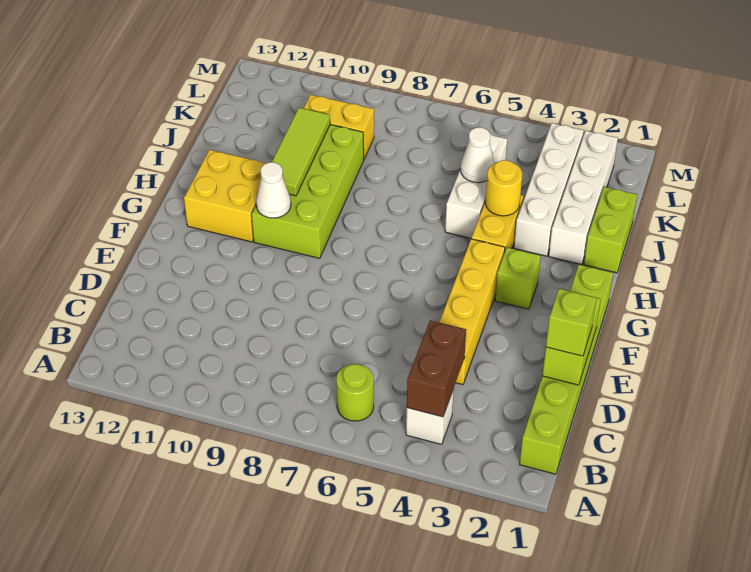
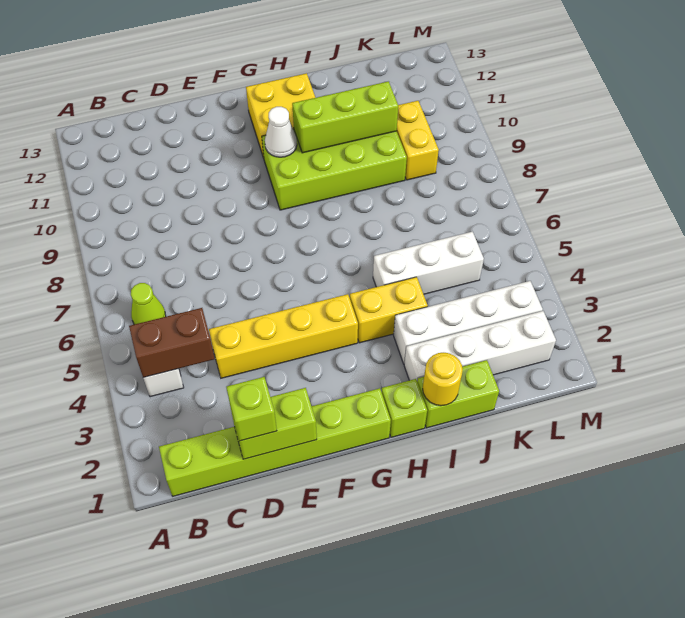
lime round brick B6 level 1 -> lime cone B6 level 1
lime brick G3 level 1 -> lime brick H1 level 1
lime tile H10:J10 level 2 -> lime brick H10:J10 level 2
yellow round brick I4 level 2 -> yellow round brick I1 level 2
white cone J5 level 2 -> none

